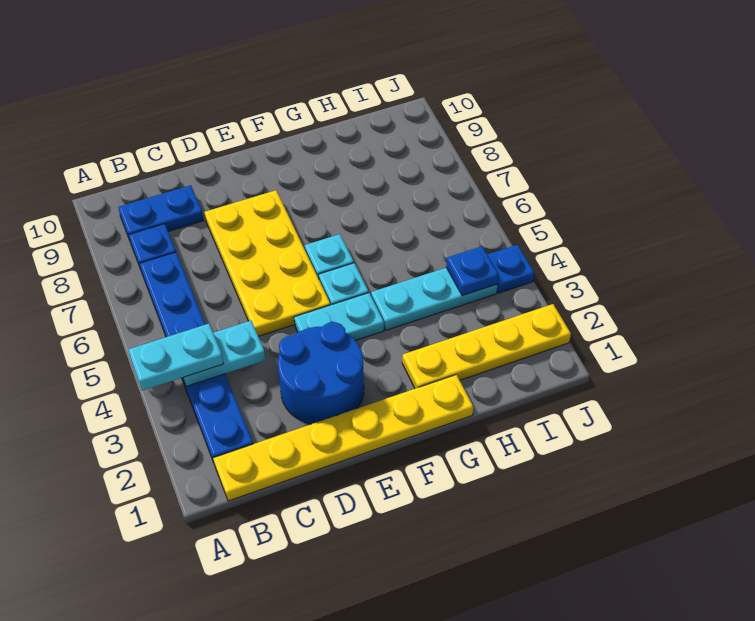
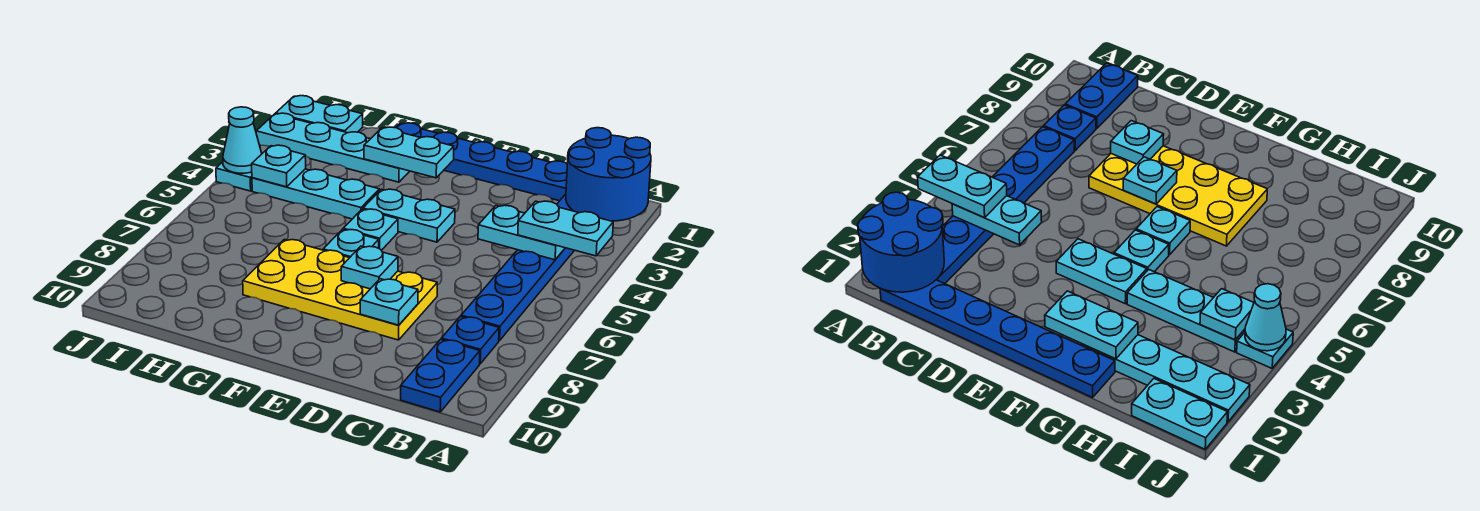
yellow plate B1:G1 level 1 -> blue plate B1:G1 level 1
blue plate B9:C9 level 1 -> blue plate B9:B10 level 1
blue round brick D2:E3 level 1 -> blue round brick A1:B2 level 2
yellow plate D5:E8 level 1 -> yellow plate D7:G8 level 1
none -> cyan plate D8 level 2
none -> cyan plate E7 level 2
none -> cyan plate F2:G2 level 2
yellow plate G2:J2 level 1 -> cyan plate G2:J2 level 1
none -> cyan plate I1:J1 level 1
blue plate I4 level 2 -> cyan plate I4 level 2
blue plate J4 level 1 -> cyan plate J4 level 1
none -> cyan cone J4 level 2

